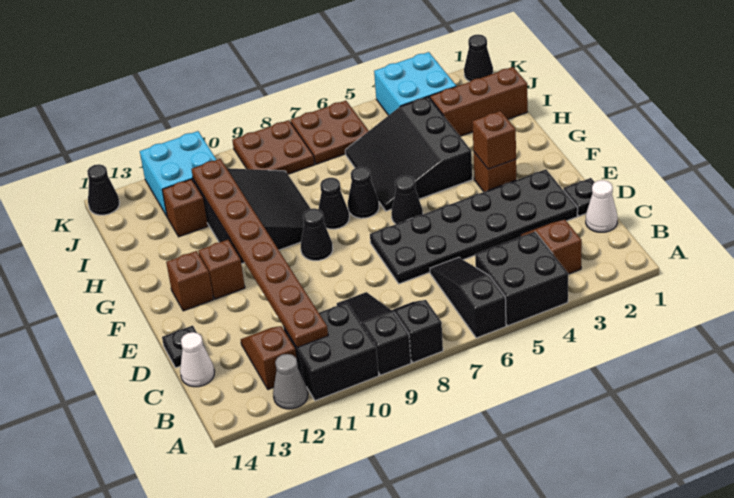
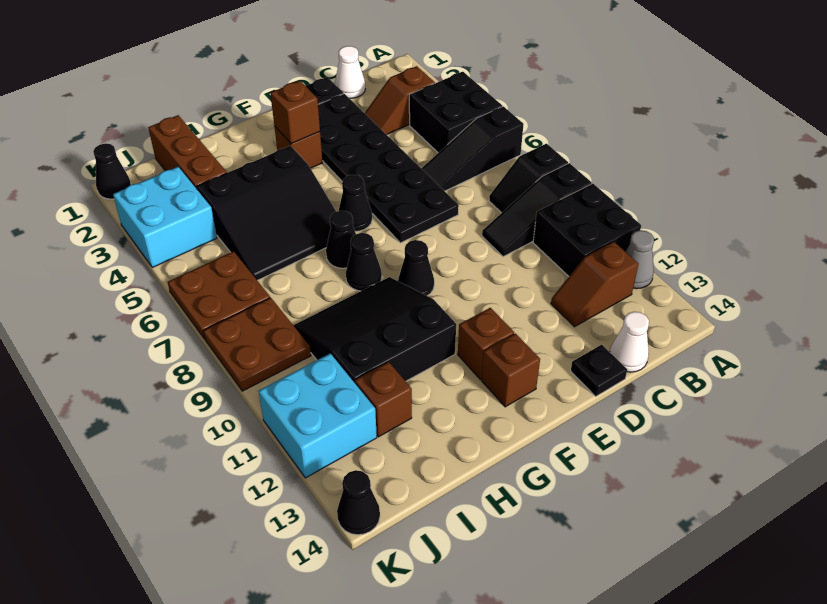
brown plate B11:I11 level 2 -> none

